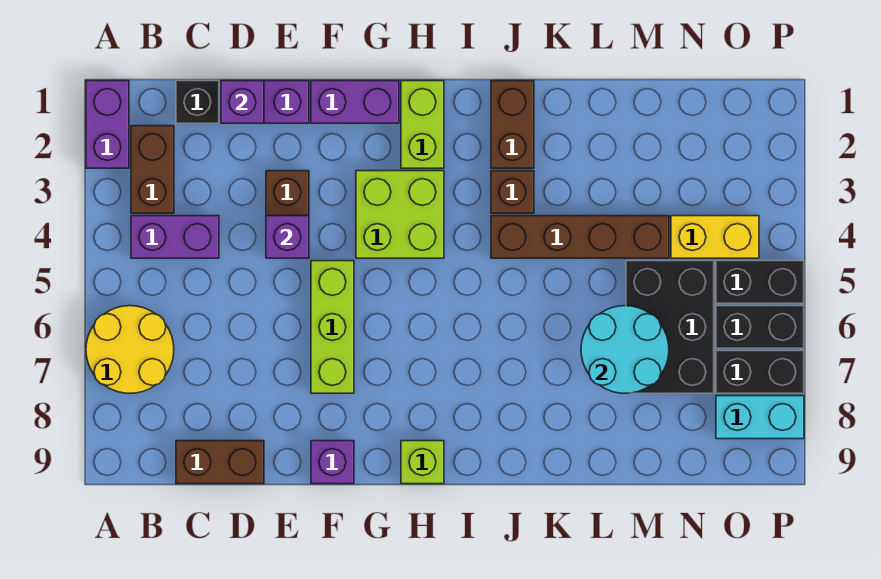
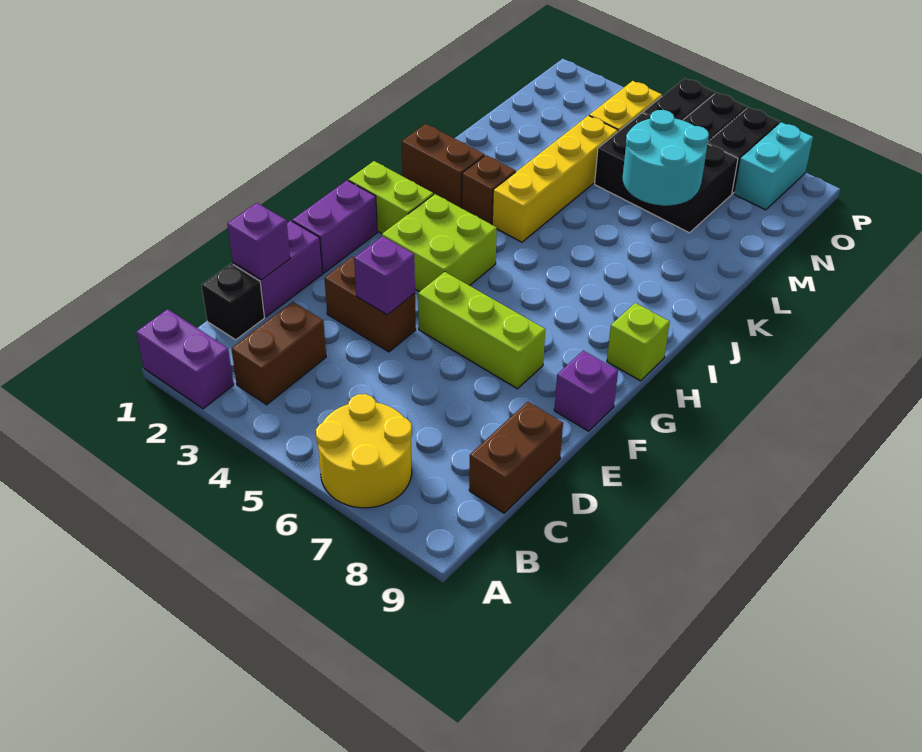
brown brick B2:B3 level 1 -> brown brick B3:C3 level 1
purple brick B4:C4 level 1 -> none
brown brick J4:M4 level 1 -> yellow brick J4:M4 level 1

